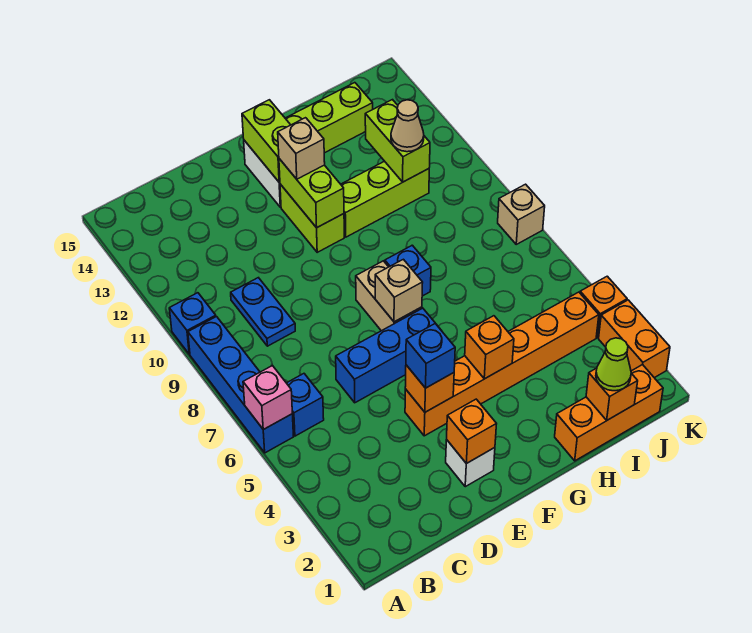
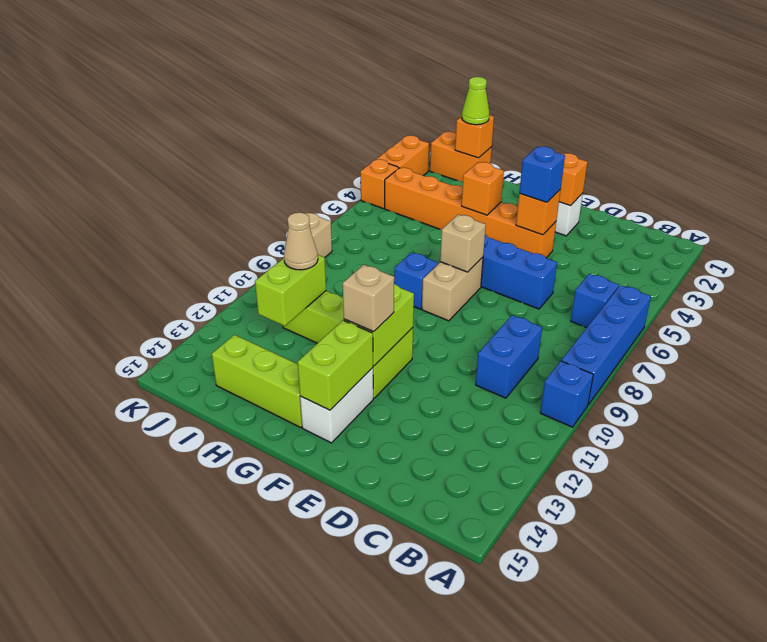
pink brick A6 level 2 -> none
blue plate C9:C10 level 1 -> blue brick C9:C10 level 1
orange brick H1:J1 level 1 -> orange brick I1:J1 level 1

